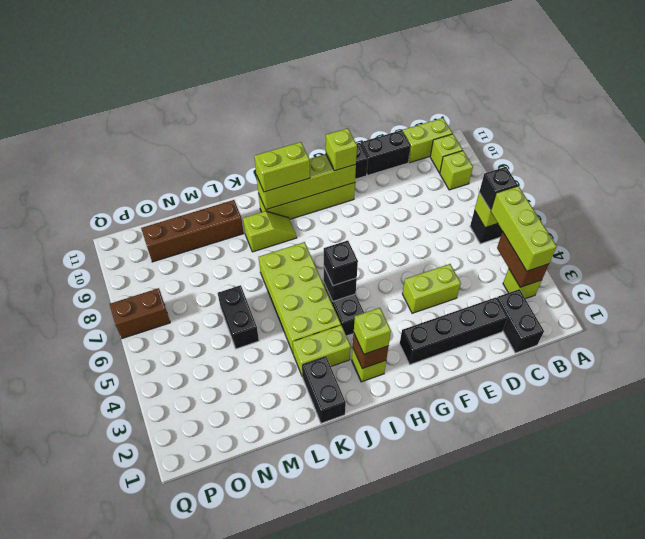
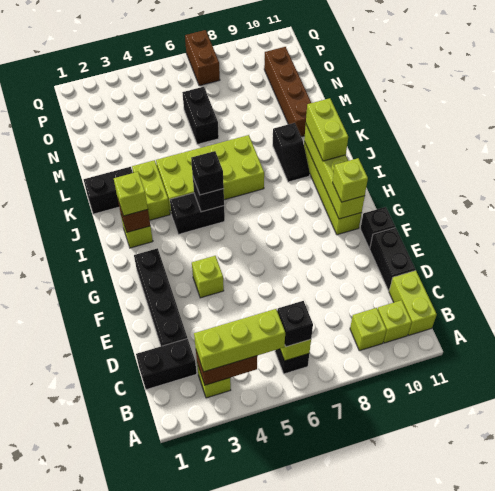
lime brick E4:F4 level 1 -> lime brick F4 level 1
lime slope J9:K9 level 1 top K -> black slope J9:K9 level 1 top K
black brick M5:M6 level 1 -> black brick M6:N6 level 1

